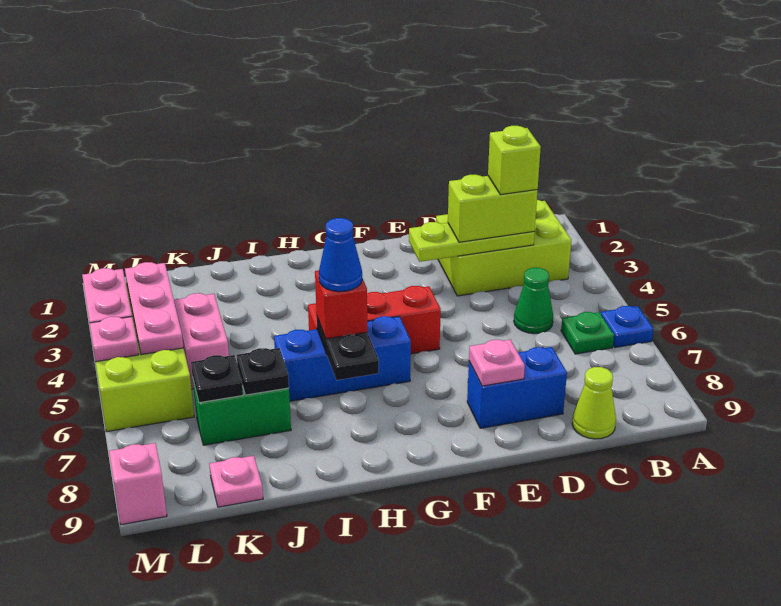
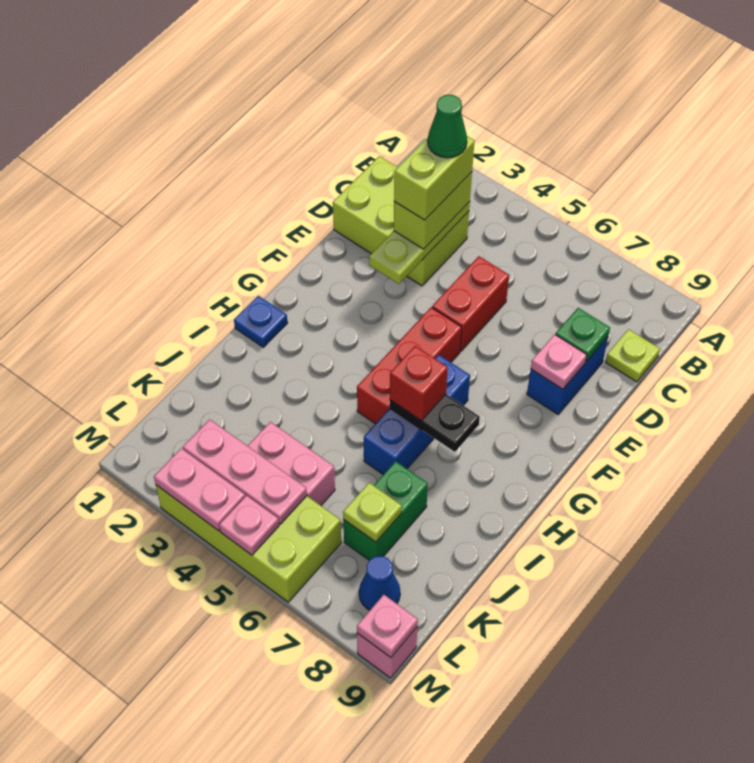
blue plate A6 level 1 -> blue plate H1 level 1
lime brick B2:D3 level 1 -> lime brick C1:D3 level 1
green plate B6 level 1 -> green plate D8 level 2
lime brick C3 level 4 -> lime brick C3:D3 level 4
green cone C5 level 1 -> green cone C3 level 5
lime cone C9 level 1 -> lime plate C9 level 1
none -> red brick D5:E5 level 1
blue cone H6 level 4 -> blue cone L8 level 1
black plate J7 level 2 -> none
black plate K7 level 2 -> lime plate K7 level 2
pink plate K9 level 1 -> pink plate M9 level 2

